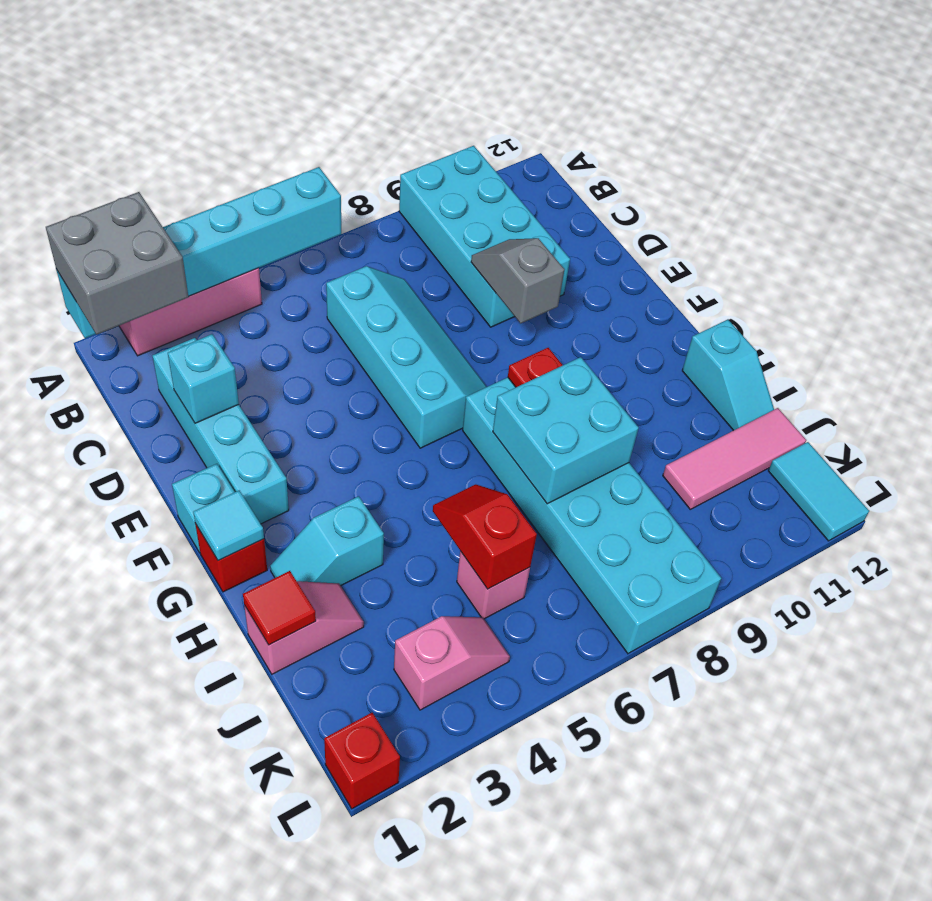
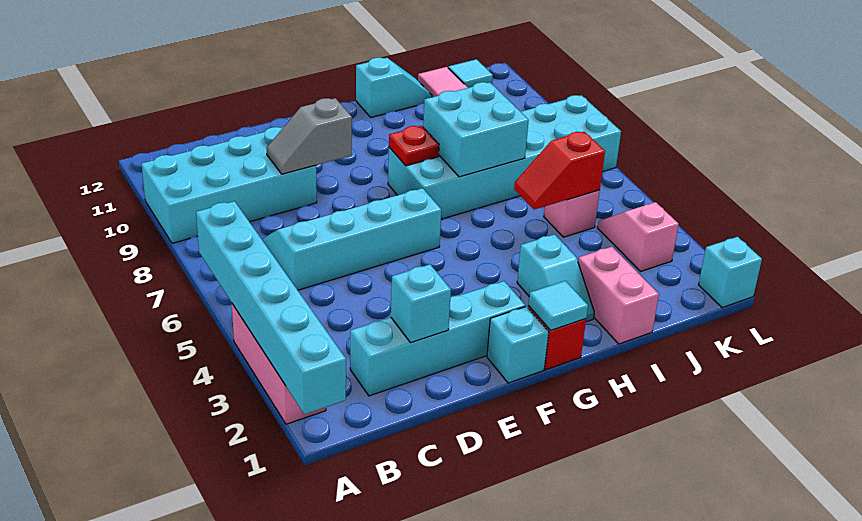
grey brick A1:B2 level 3 -> none
pink slope I1:I2 level 1 top 1 -> pink brick I1:I2 level 1
red tile I1 level 2 -> none
cyan tile K12:L12 level 1 -> cyan tile K12 level 1
red brick L1 level 1 -> cyan brick L1 level 1

